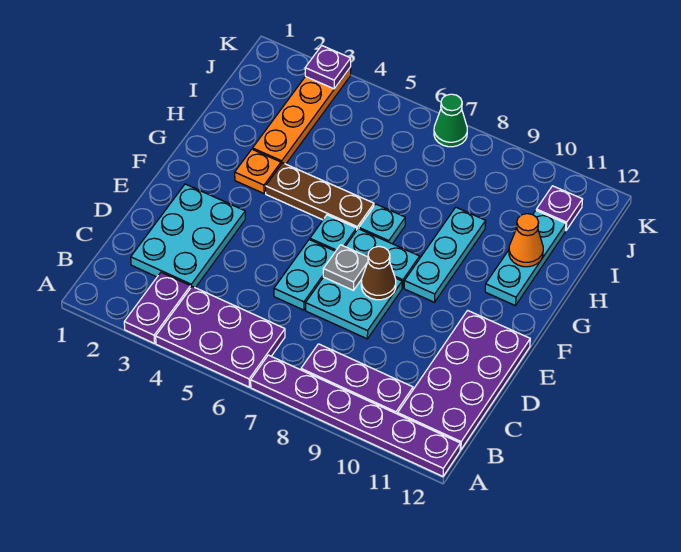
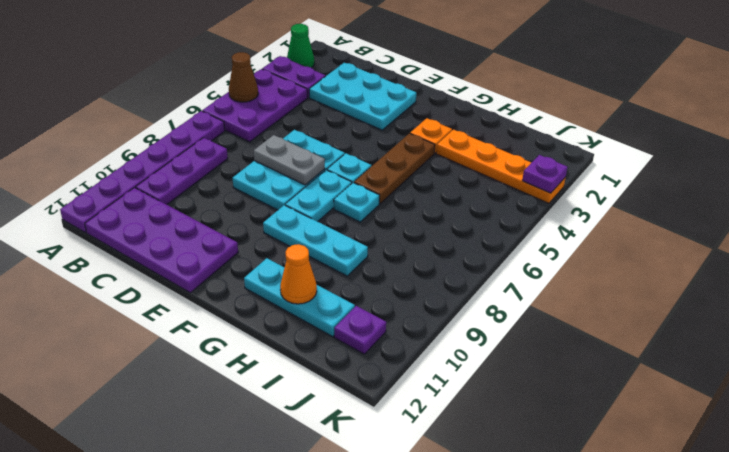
grey plate E7 level 2 -> grey plate D7:E7 level 2
brown cone E8 level 2 -> brown cone A5 level 2
green cone K7 level 1 -> green cone A2 level 1

